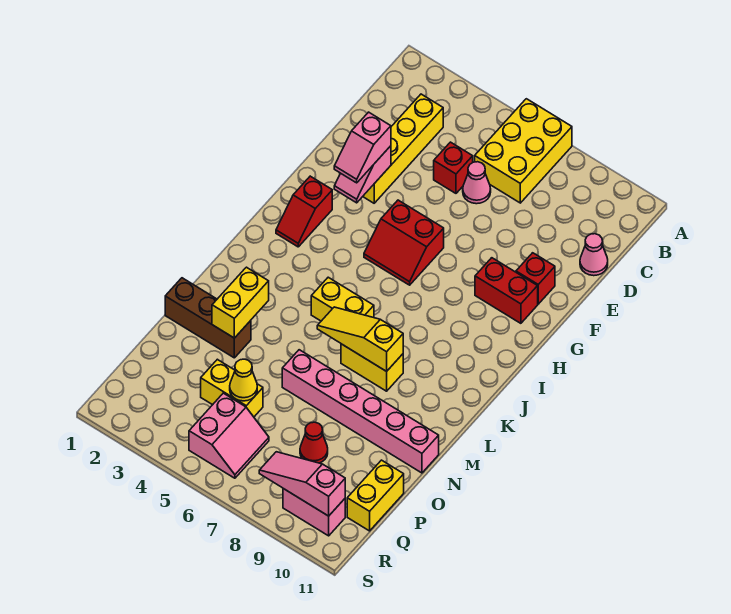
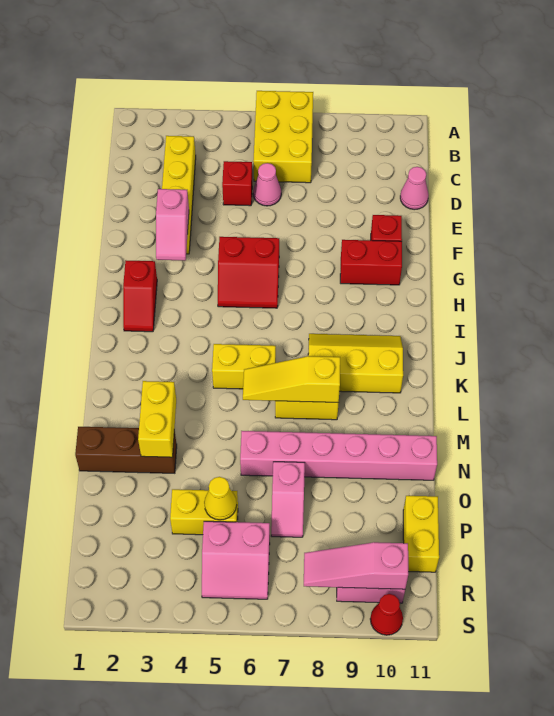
pink slope F3:G3 level 3 top F -> pink slope O7:P7 level 1 top O
none -> yellow slope J8:K10 level 1 top K
red cone P8 level 1 -> red cone S10 level 1
pink slope Q5:R6 level 1 top 5 -> pink slope Q5:R6 level 1 top Q

